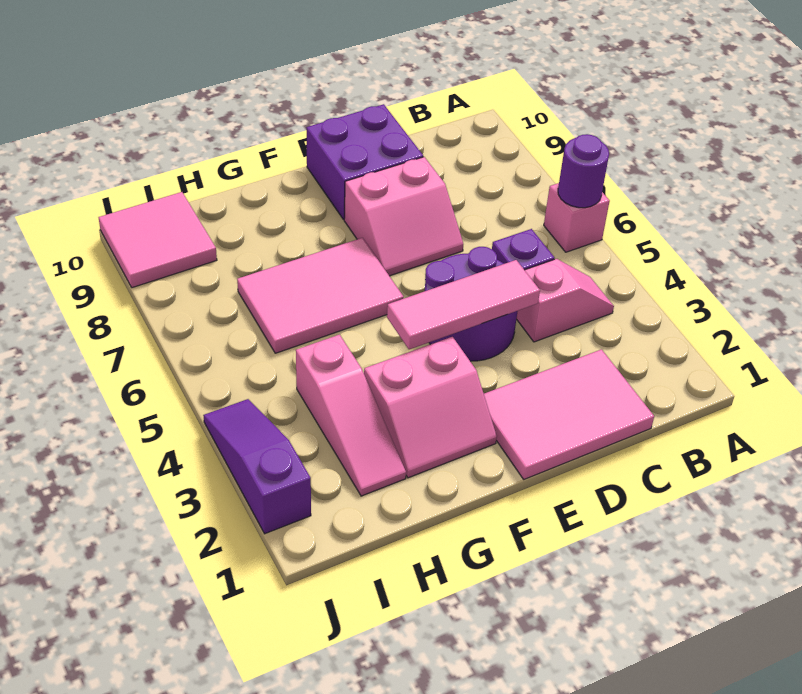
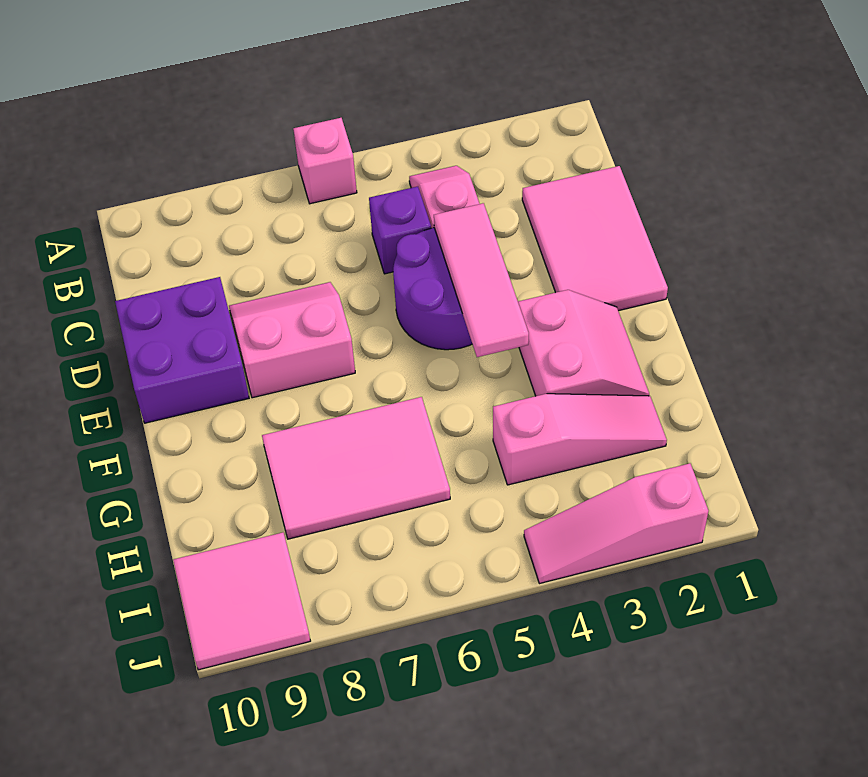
purple round brick A6 level 2 -> none
pink slope D7:E8 level 1 top 8 -> pink slope D7:E8 level 1 top E
pink tile F6:H7 level 1 -> pink tile G6:H8 level 1
purple slope J2:J4 level 1 top 2 -> pink slope J2:J4 level 1 top 2

